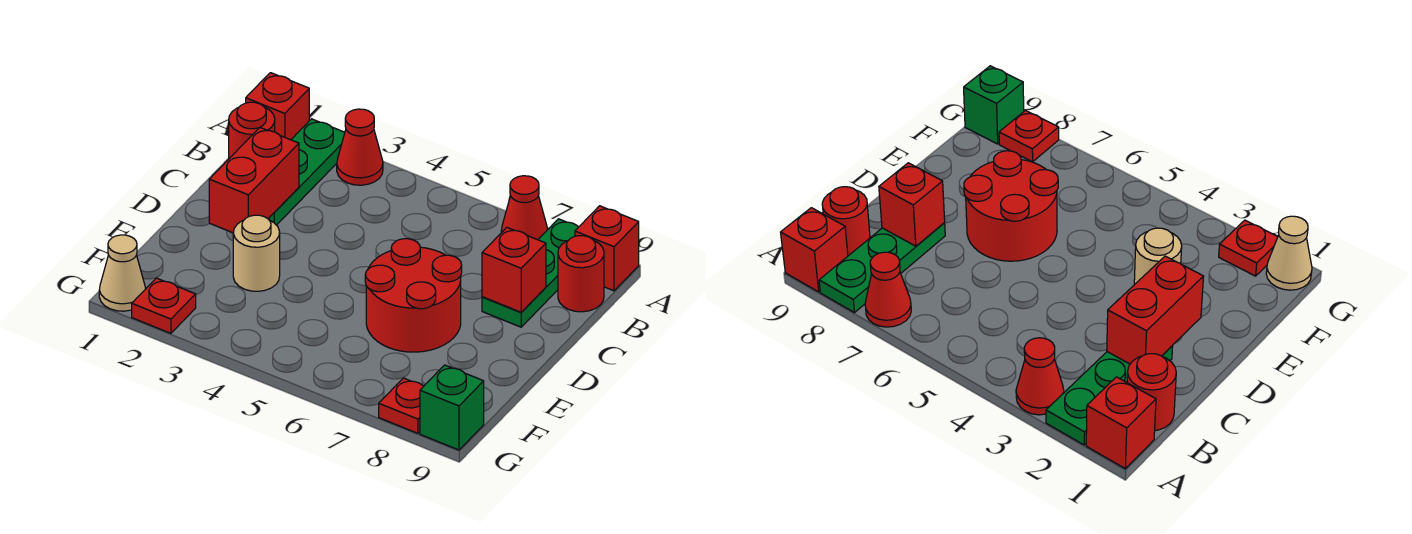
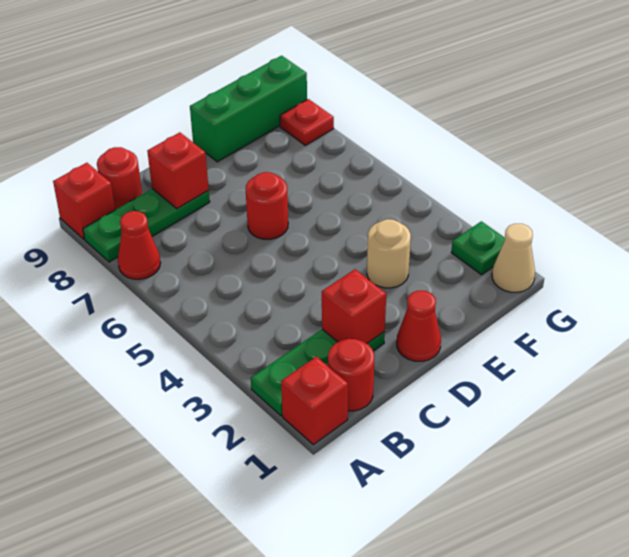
red cone A3 level 1 -> red cone D1 level 1
red brick C2:D2 level 2 -> red brick C2 level 2
red round brick D6:E7 level 1 -> red round brick D6 level 1
red plate G2 level 1 -> green plate G2 level 1
green brick G9 level 1 -> green brick E9:G9 level 1

